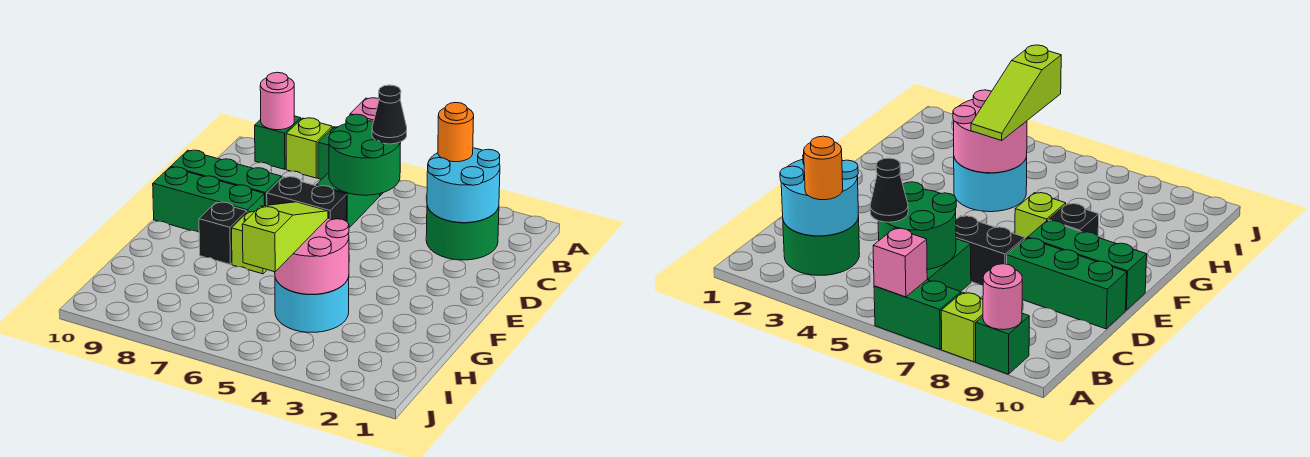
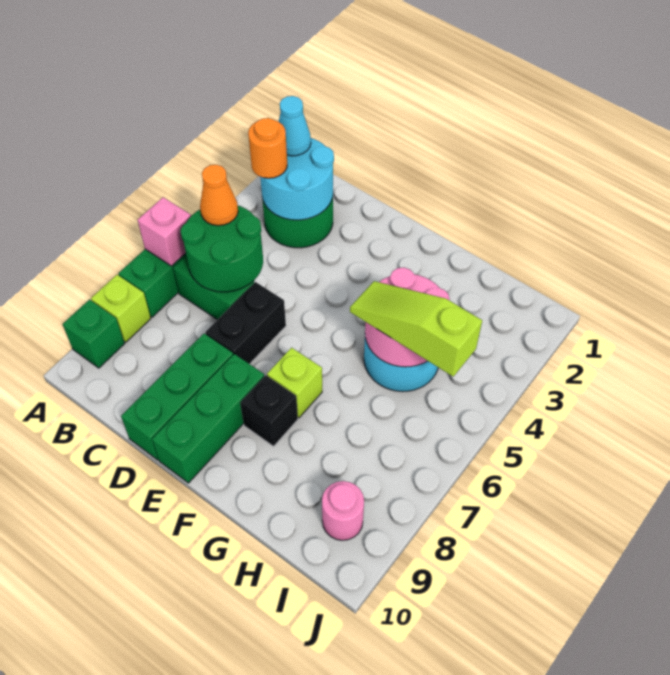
pink round brick A9 level 2 -> pink round brick I9 level 1
none -> cyan cone B2 level 3
black cone B5 level 3 -> orange cone B5 level 3

